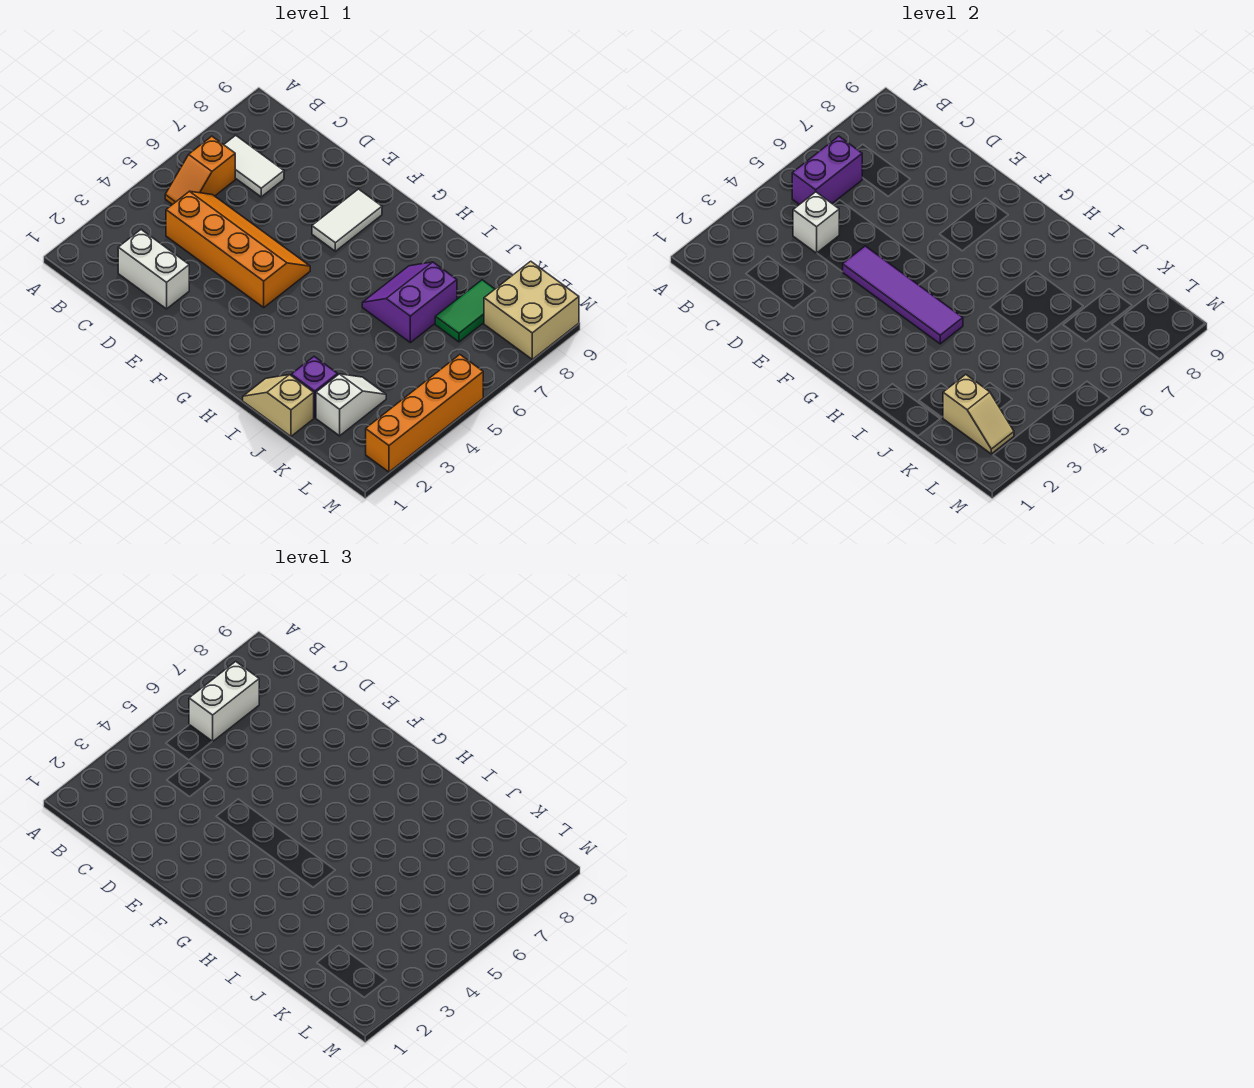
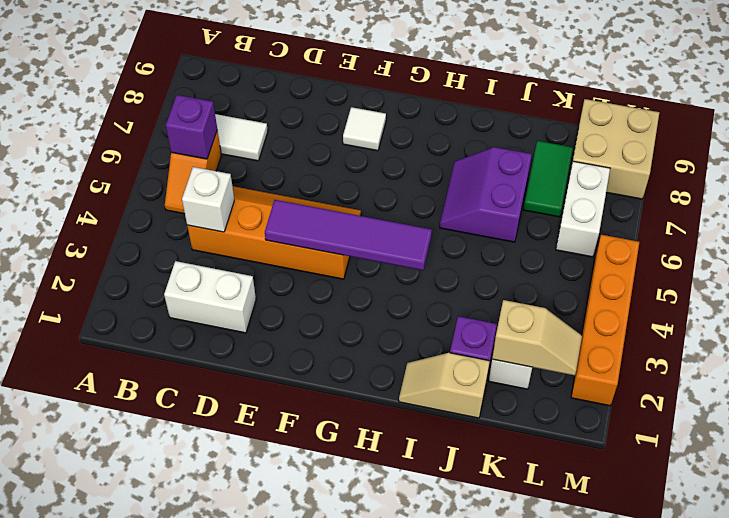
purple brick B5:B6 level 2 -> purple brick B6 level 2
white brick B6:B7 level 3 -> white brick L6:L7 level 1
white tile F7:F8 level 1 -> white tile F8 level 1

